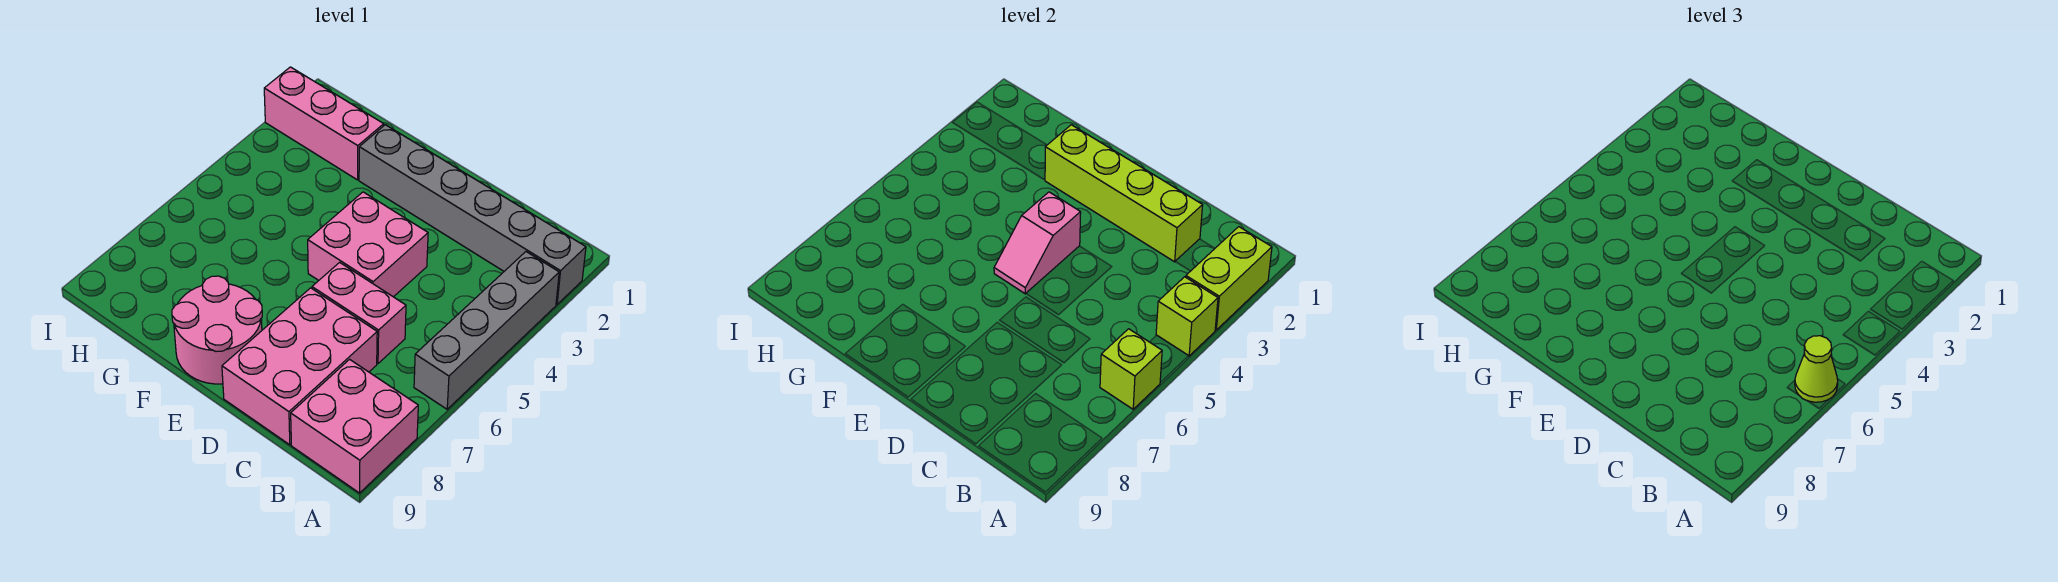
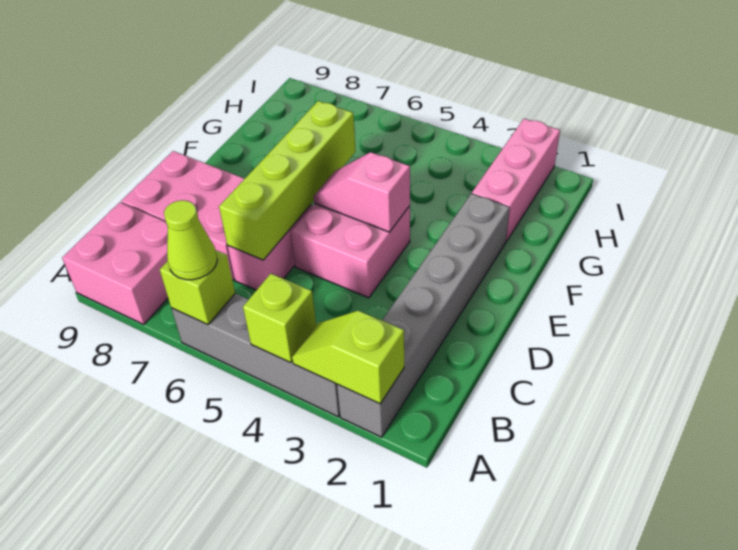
lime brick A2:A3 level 2 -> lime slope A2:A3 level 2 top 2
lime brick C2:F2 level 2 -> lime brick C6:F6 level 2
pink round brick E8:F9 level 1 -> none

